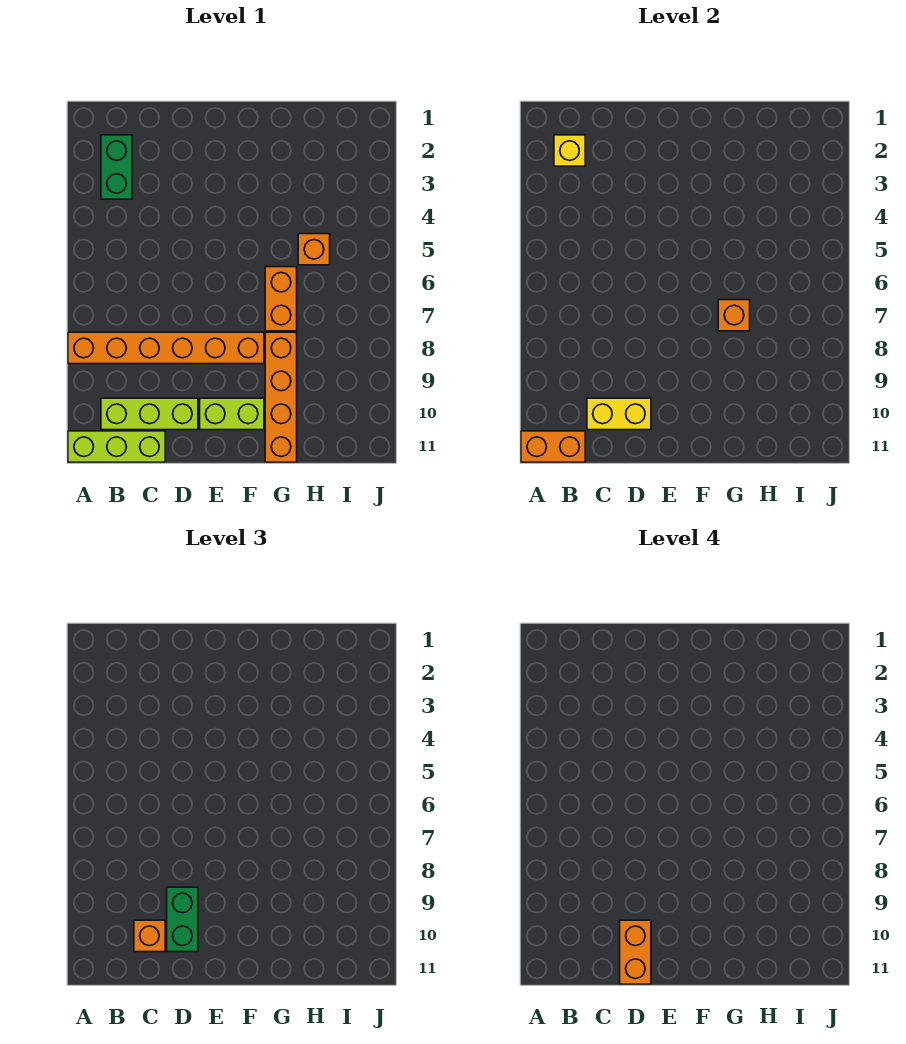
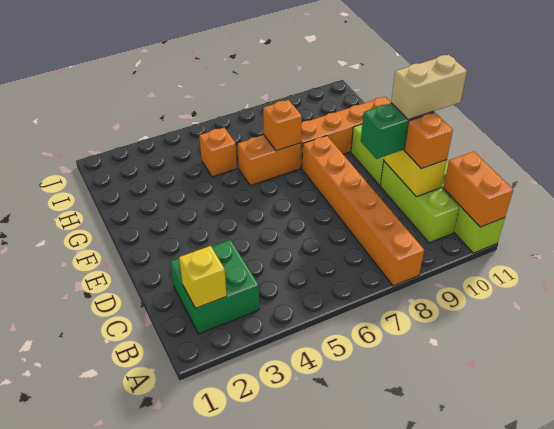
green brick B2:B3 level 1 -> green brick B2:C3 level 1
orange brick D10:D11 level 4 -> tan brick D10:D11 level 4

